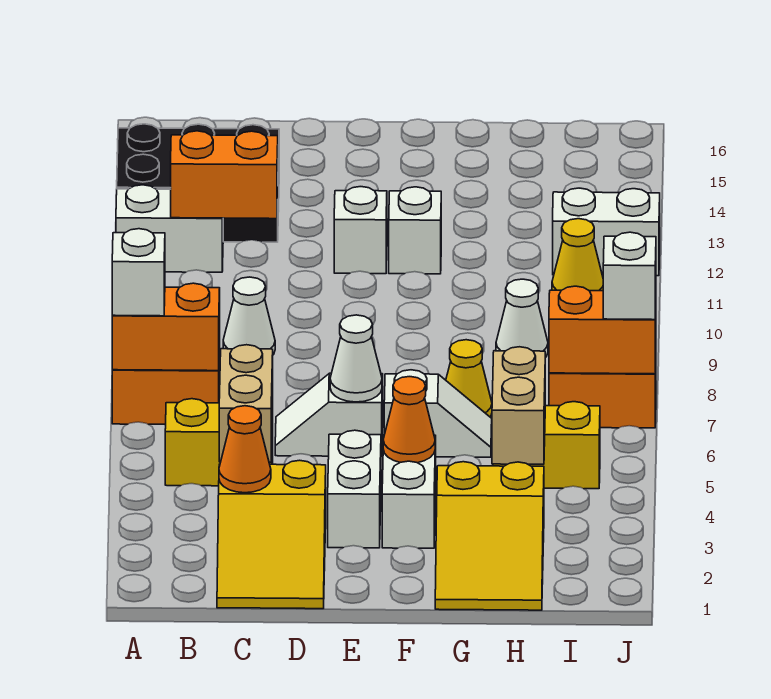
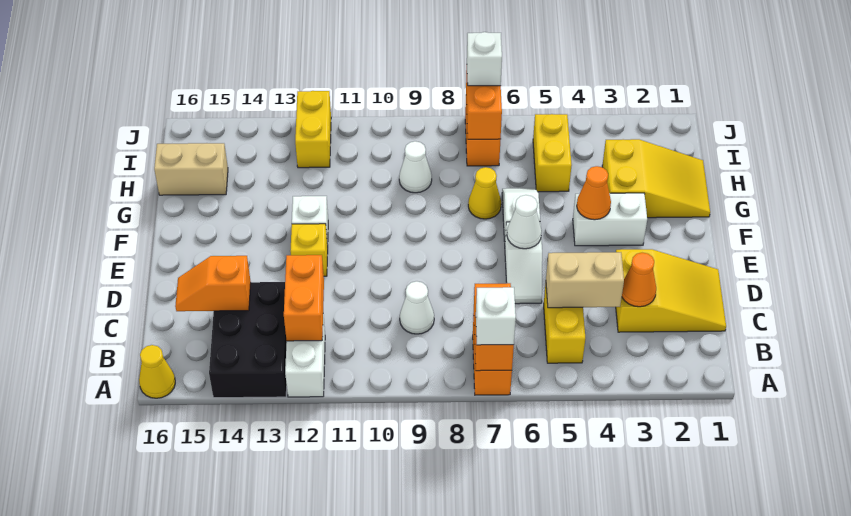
none -> orange slope C14:C15 level 2 top 14
white brick E3:E4 level 1 -> none
white brick E12 level 1 -> yellow brick E12 level 1
tan brick H4:H5 level 2 -> tan brick H15:H16 level 1
yellow cone I11 level 1 -> yellow cone A16 level 1
white brick I12:J12 level 1 -> yellow brick I12:J12 level 1

